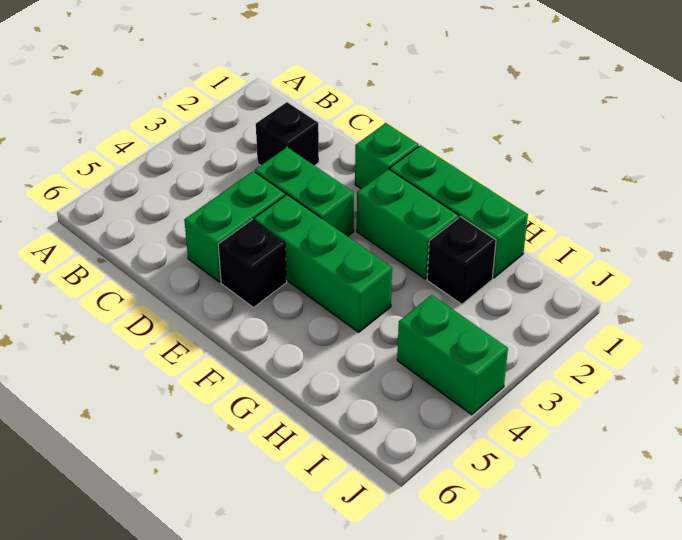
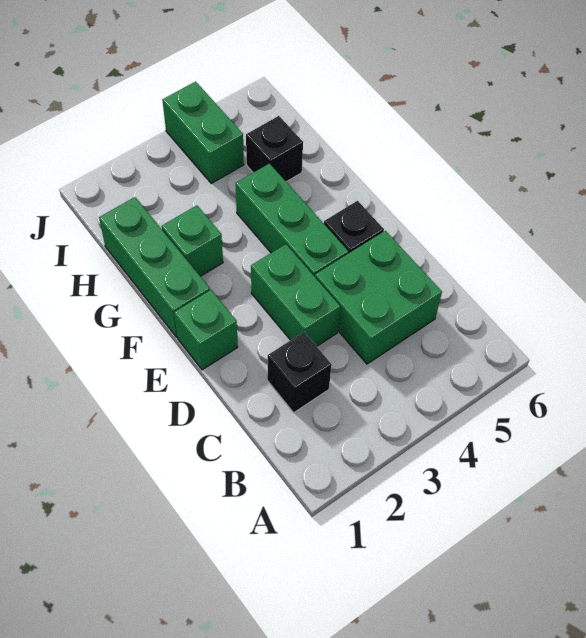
green brick D4:D5 level 1 -> green brick C4:D5 level 1
green brick F2:G2 level 1 -> green brick G2 level 1
black brick H2 level 1 -> black brick H5 level 1

